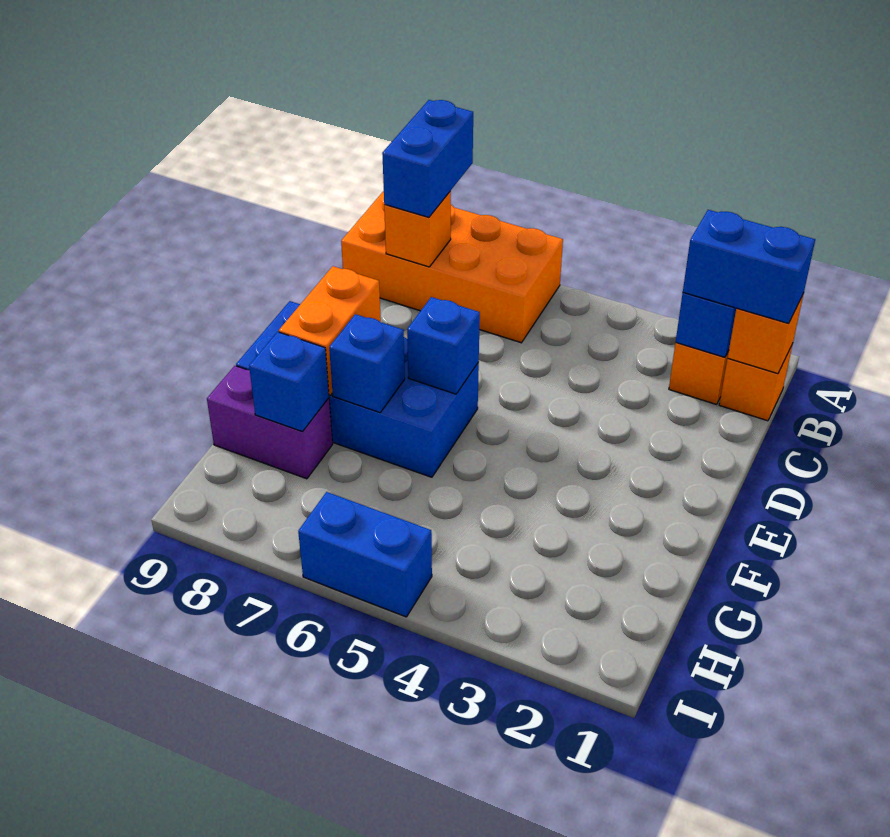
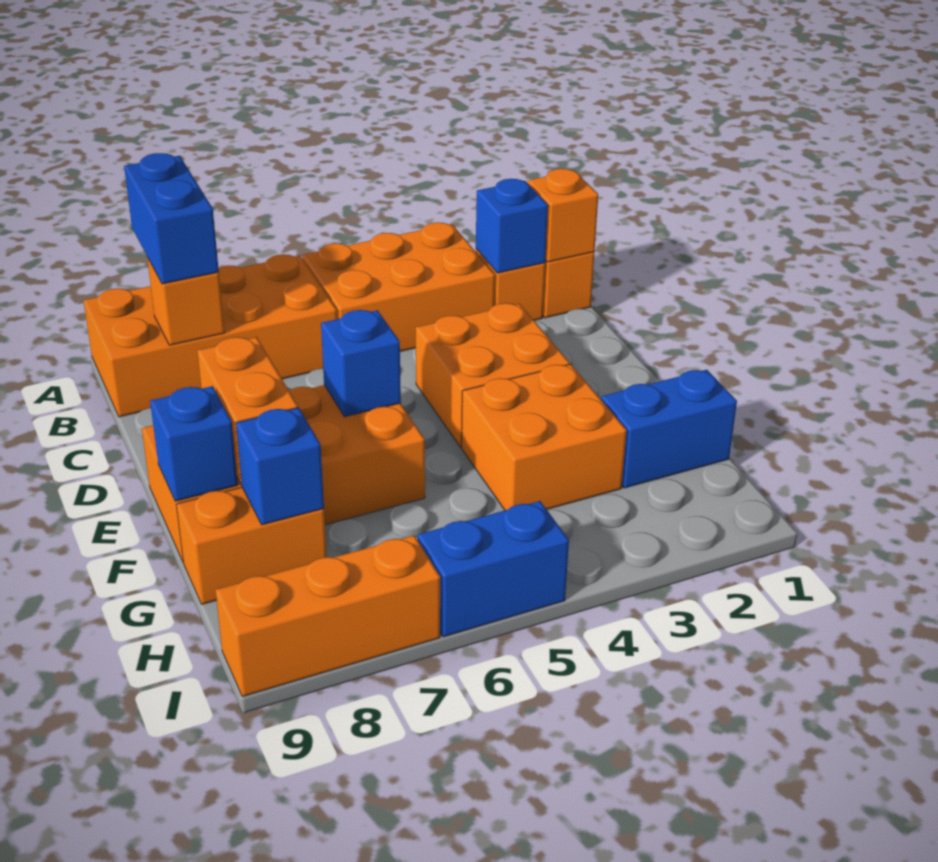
none -> orange brick A3:B5 level 1
blue brick B1:B2 level 3 -> blue brick G1:G2 level 1
none -> orange brick D3:E4 level 1
blue brick E6:F9 level 1 -> orange brick E6:F9 level 1
none -> orange brick F3:G4 level 1
blue brick F7 level 2 -> blue brick F9 level 2
purple brick G8:G9 level 1 -> orange brick G8:G9 level 1
none -> orange brick I7:I9 level 1

